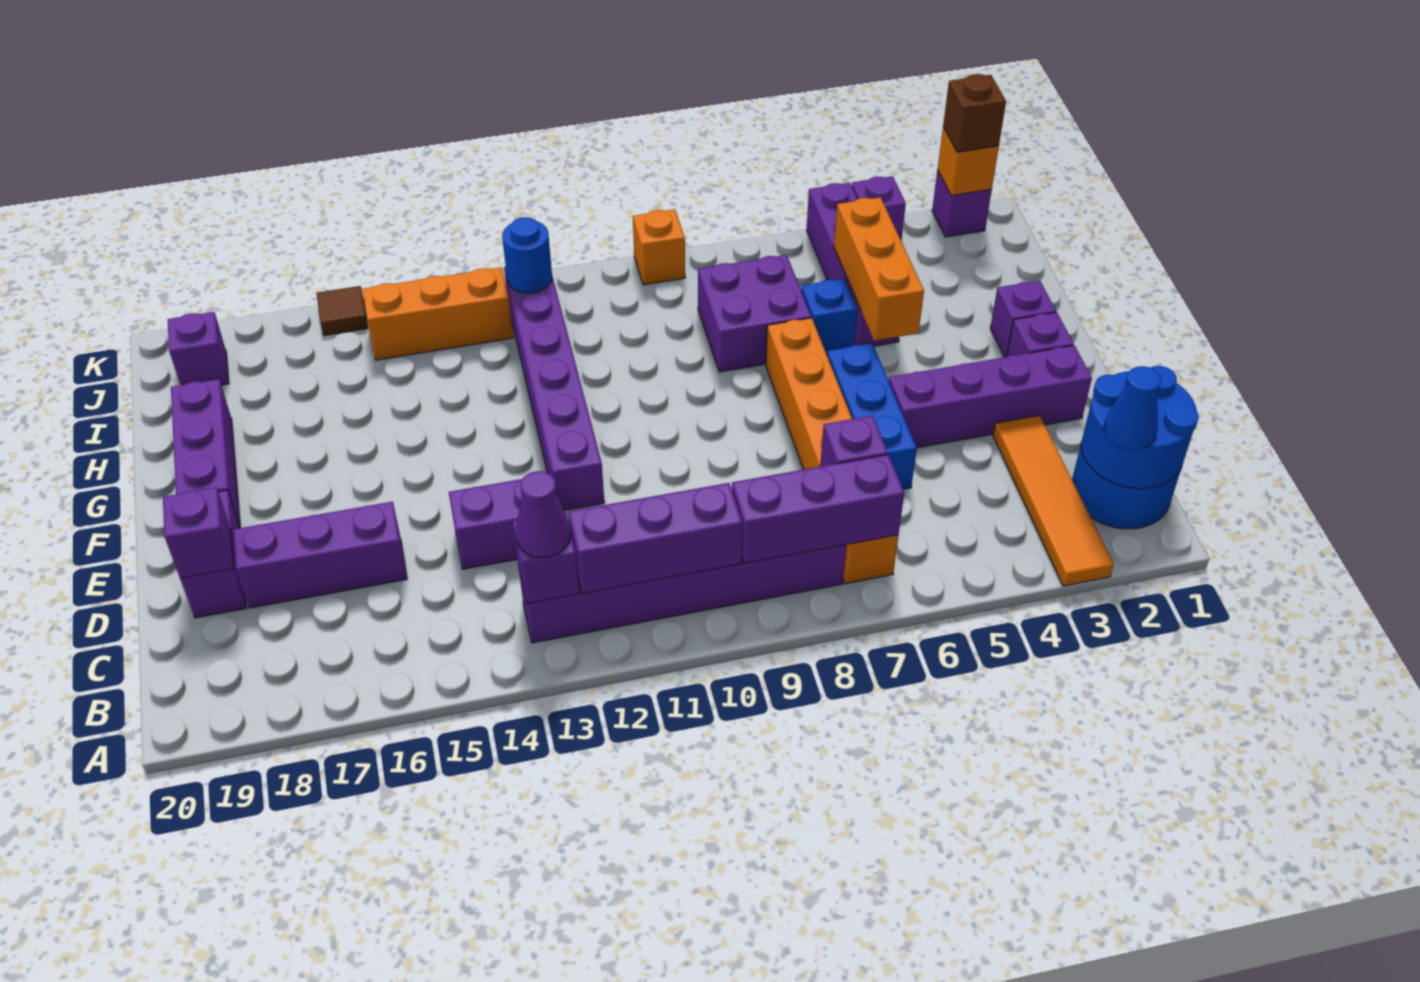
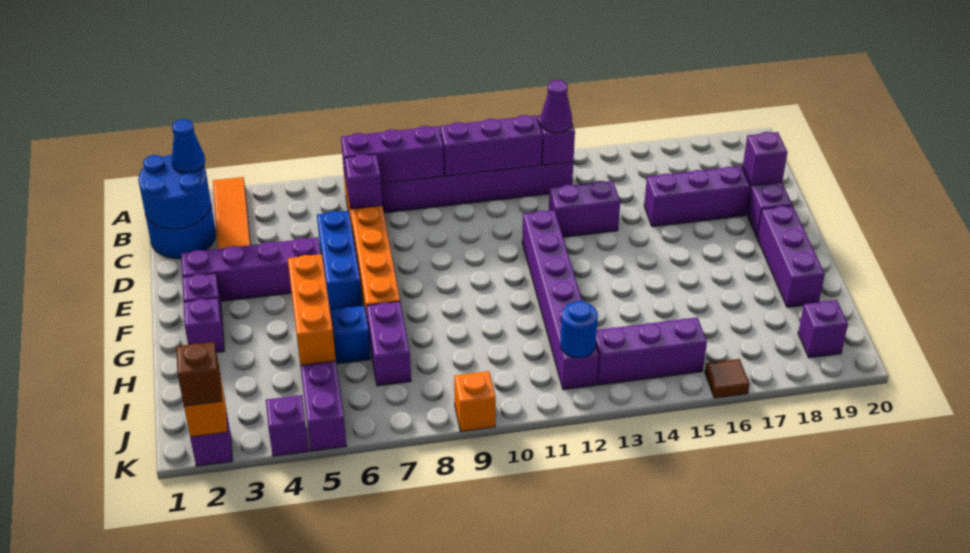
purple brick H7:I8 level 1 -> purple brick H7:I7 level 1
orange brick J13:J15 level 1 -> purple brick J13:J15 level 1

